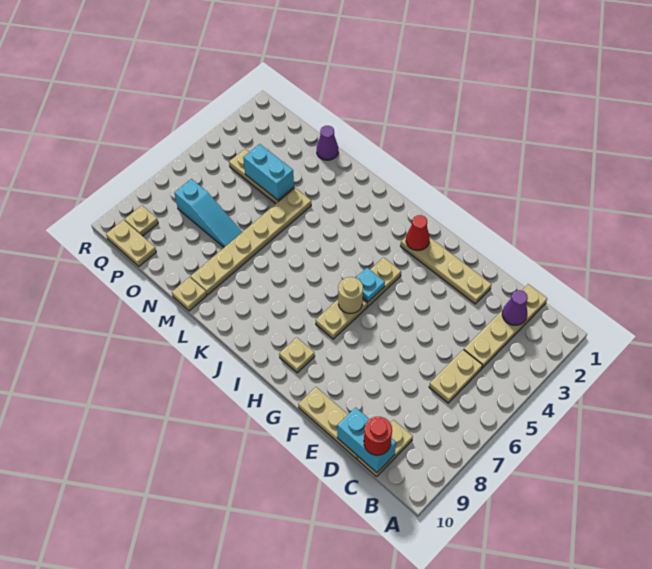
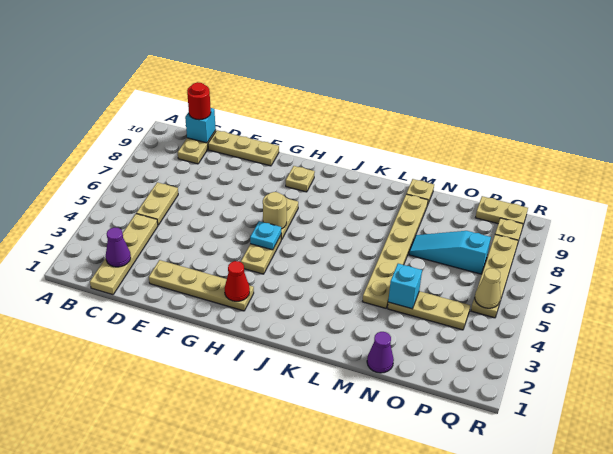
cyan brick C10:D10 level 2 -> cyan brick C10 level 2
cyan brick N4:O4 level 2 -> cyan brick N4 level 2
none -> tan plate Q5:Q8 level 1
none -> tan cone Q5 level 2

